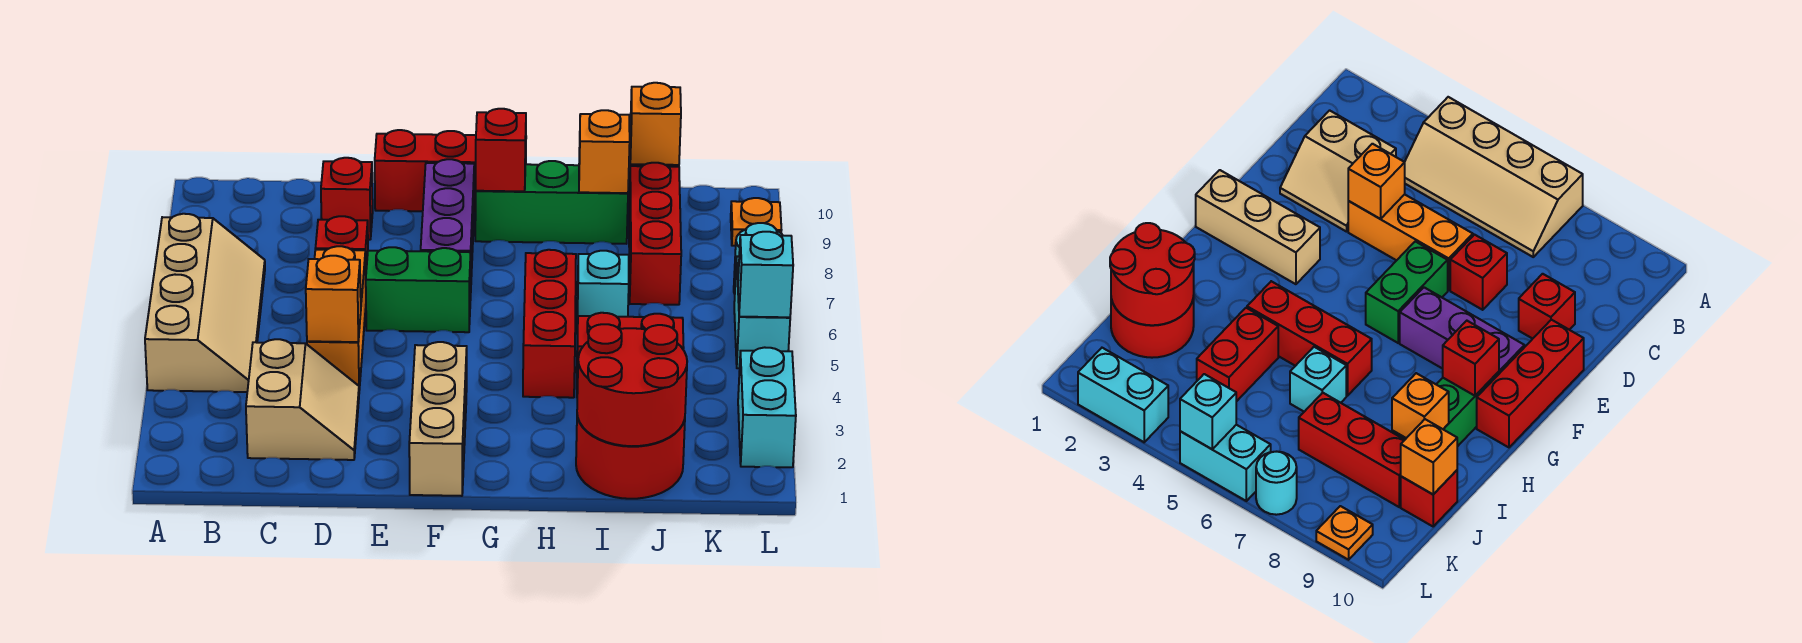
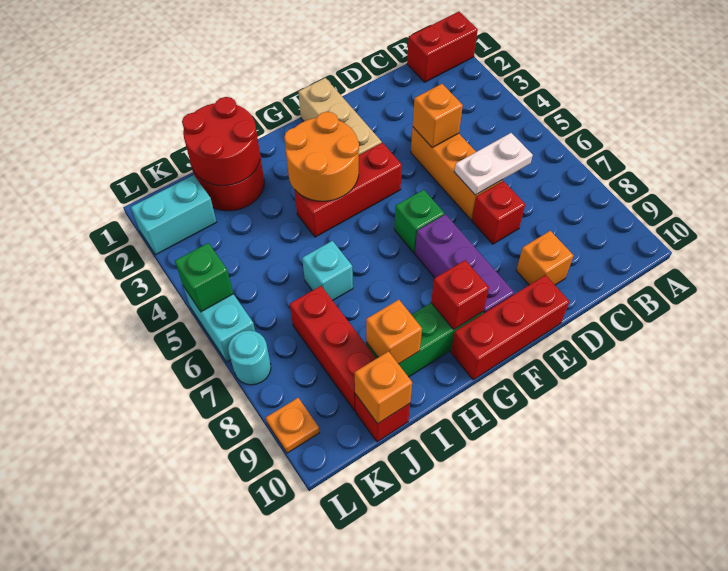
tan slope A4:B7 level 1 top A -> none
tan slope C2:D3 level 1 top C -> none
none -> white plate C6:D6 level 2
red brick D9 level 1 -> orange brick D9 level 1
green brick E6:F6 level 1 -> green brick F6 level 1
none -> orange round brick G3:H4 level 2
red brick H4:H6 level 1 -> red brick F4:H4 level 1
red brick I4:J4 level 1 -> red brick A1:B1 level 1
cyan brick L2:L3 level 1 -> cyan brick K2:L2 level 1
cyan brick L5 level 2 -> green brick L5 level 2

